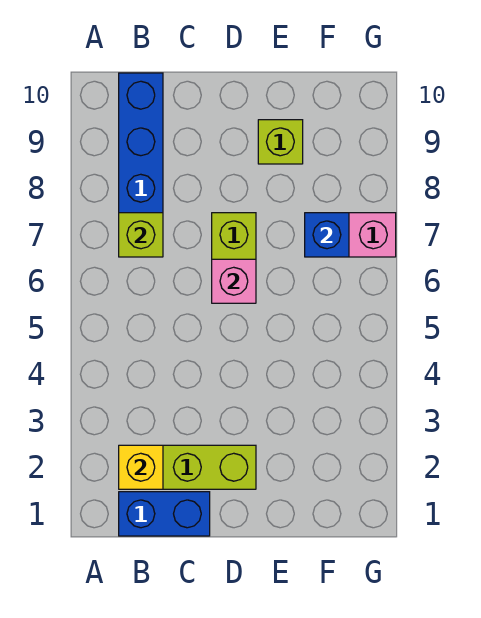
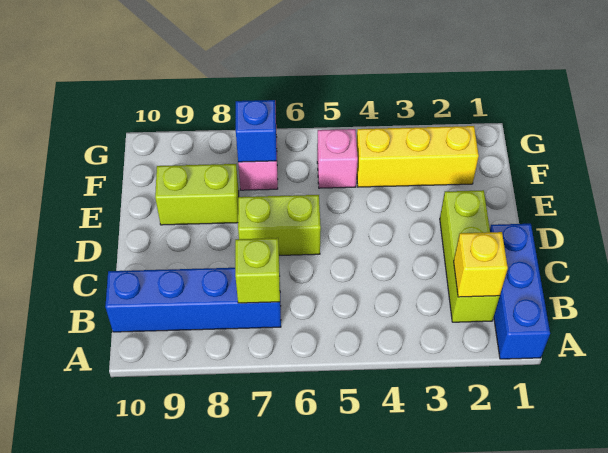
blue brick B1:C1 level 1 -> blue brick A1:C1 level 1
pink brick D6 level 2 -> pink brick F5 level 1
lime brick E9 level 1 -> lime brick E8:E9 level 1
none -> yellow brick F2:F4 level 1

